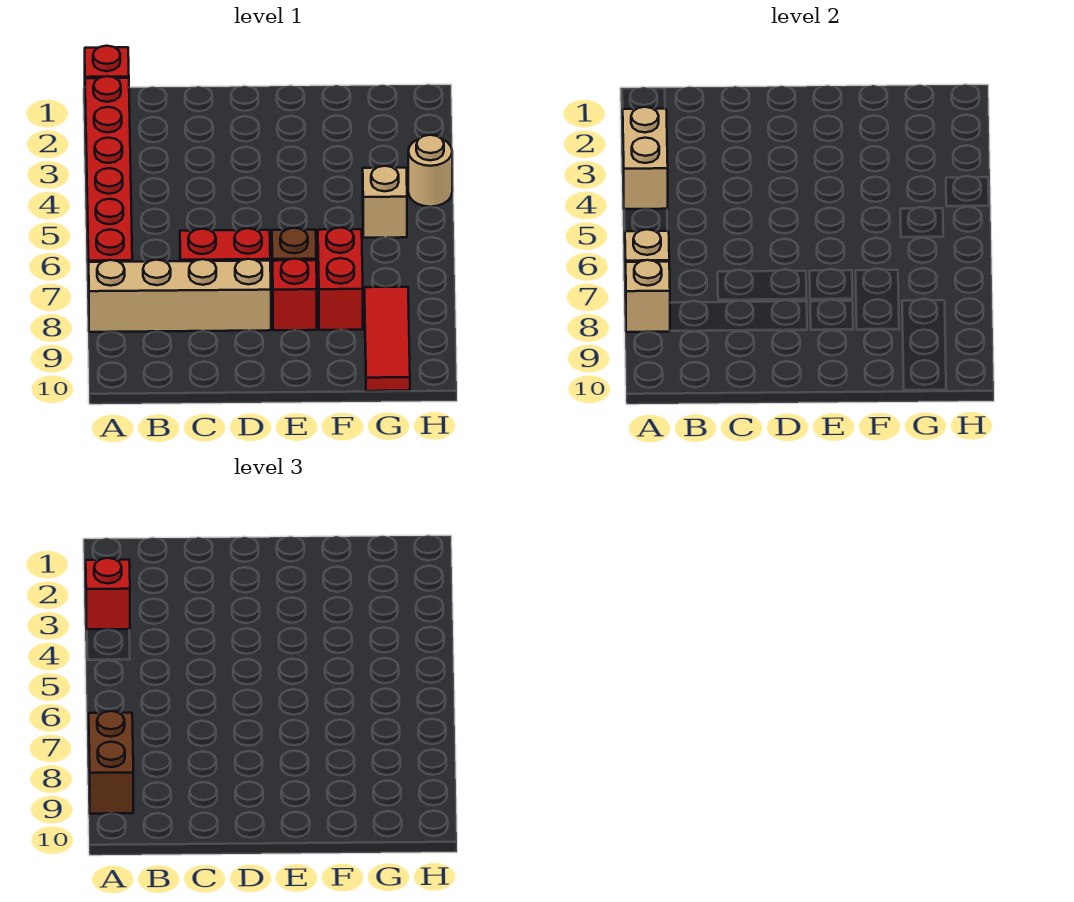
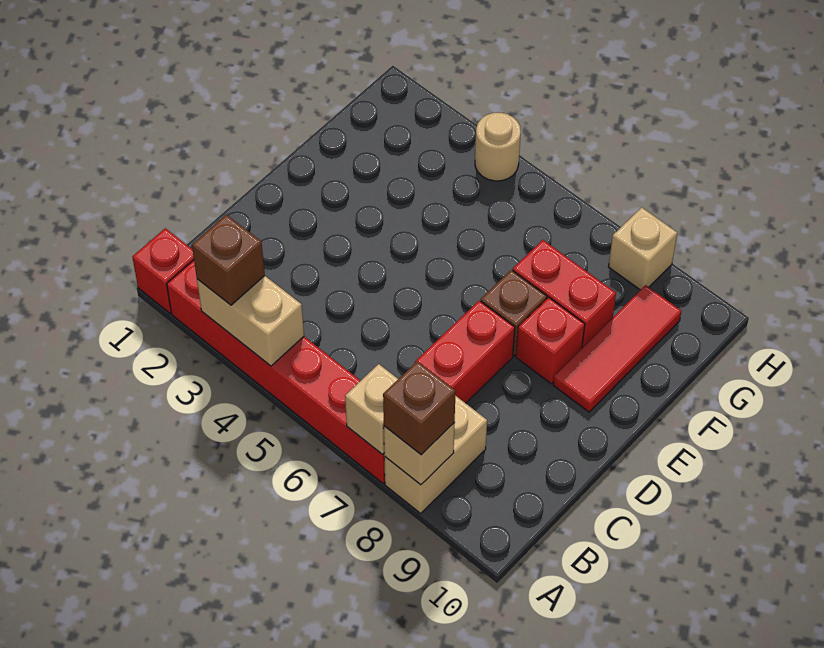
red brick A3 level 3 -> brown brick A3 level 3
tan brick A8:D8 level 1 -> tan brick A8:B8 level 1
brown brick A8:A9 level 3 -> brown brick A8 level 3
tan brick G5 level 1 -> tan brick H8 level 1
red tile G8:G10 level 1 -> red tile E9:G9 level 1

